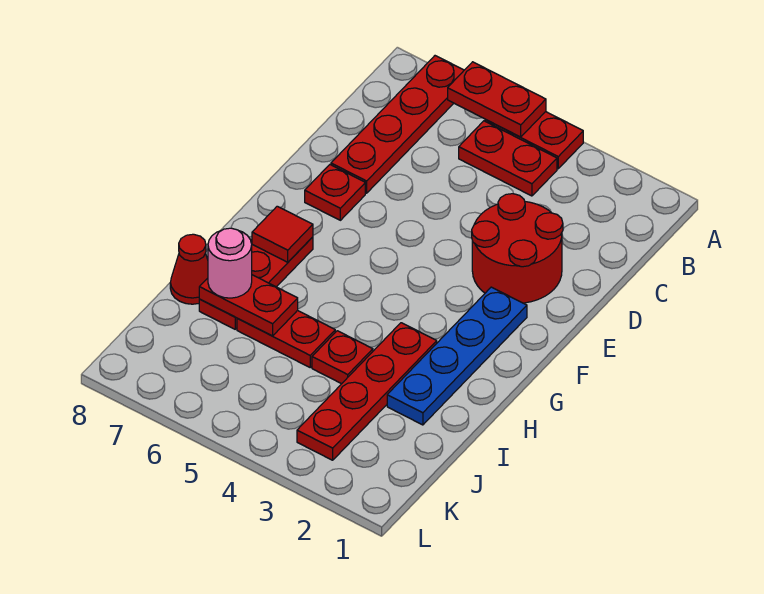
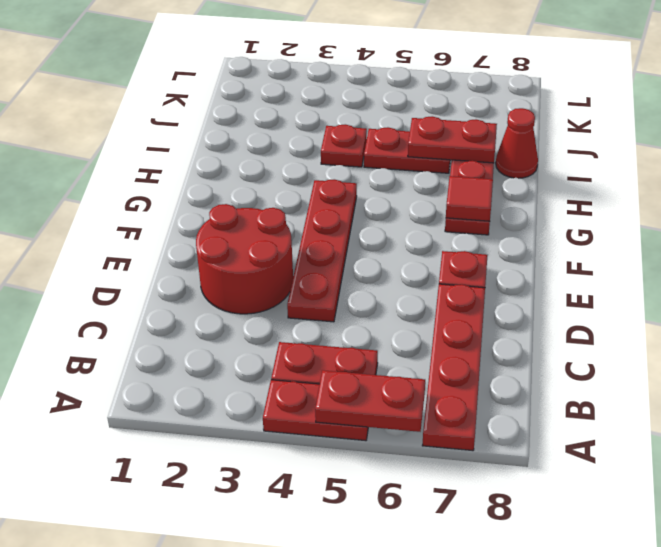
blue plate F2:I2 level 1 -> none
red plate H3:K3 level 1 -> red plate D4:G4 level 1
pink round brick I7 level 3 -> none

